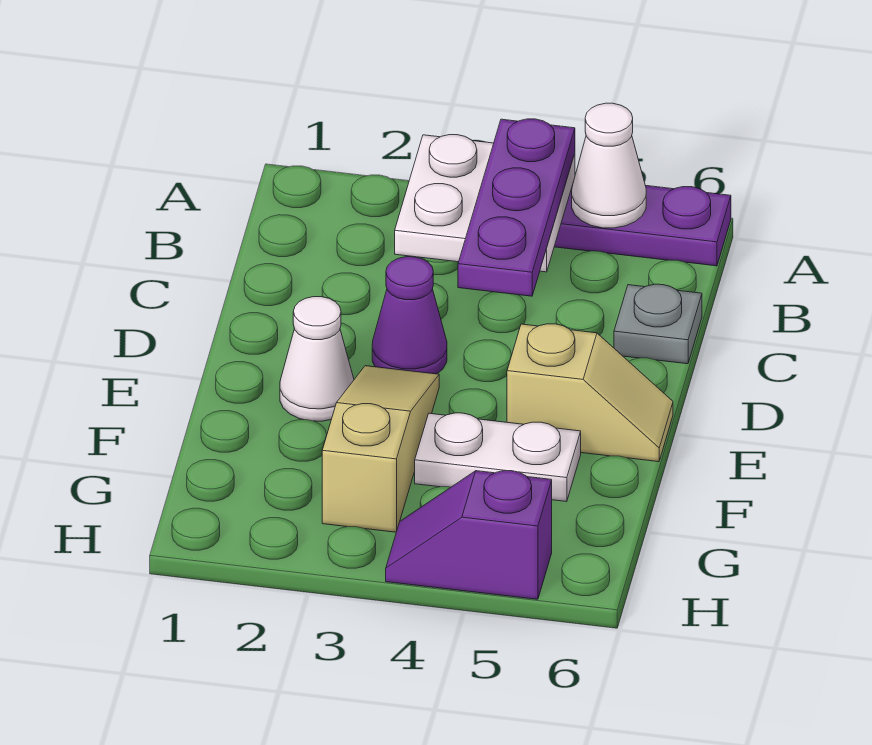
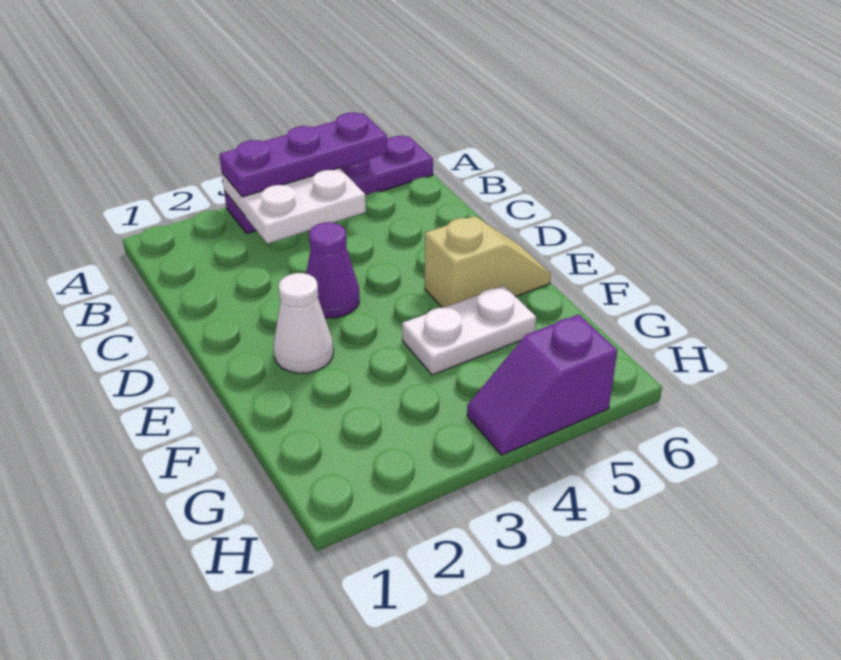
purple plate A4:C4 level 3 -> purple plate A3:A5 level 3
white cone A5 level 2 -> none
grey plate C6 level 1 -> none
tan slope E3:G3 level 1 top G -> none

